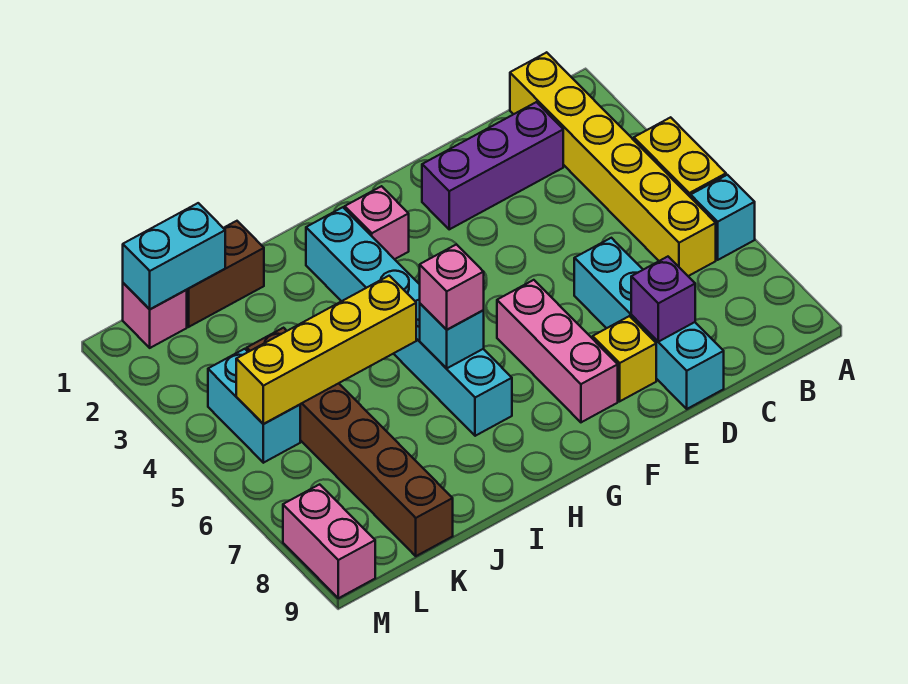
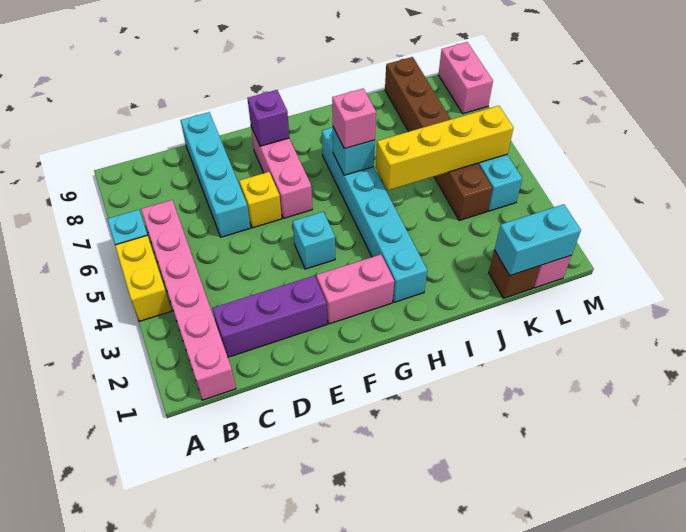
yellow brick B1:B6 level 1 -> pink brick B1:B6 level 1
purple brick D8 level 2 -> purple brick F8 level 2
yellow brick E8 level 1 -> yellow brick E6 level 1
none -> cyan brick F4 level 1
pink brick G2 level 1 -> pink brick F2:G2 level 1
brown brick J1:K1 level 1 -> brown brick K1 level 1

